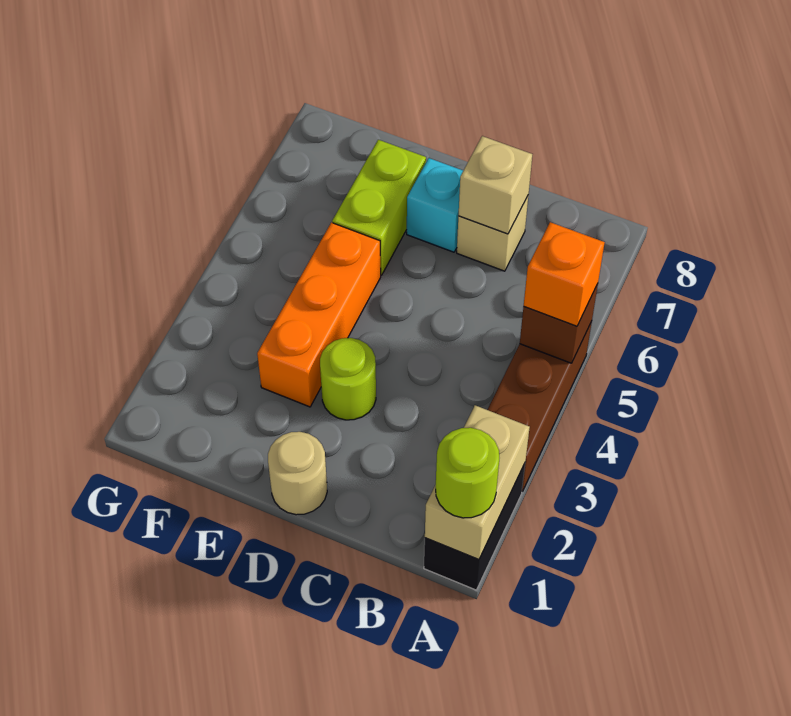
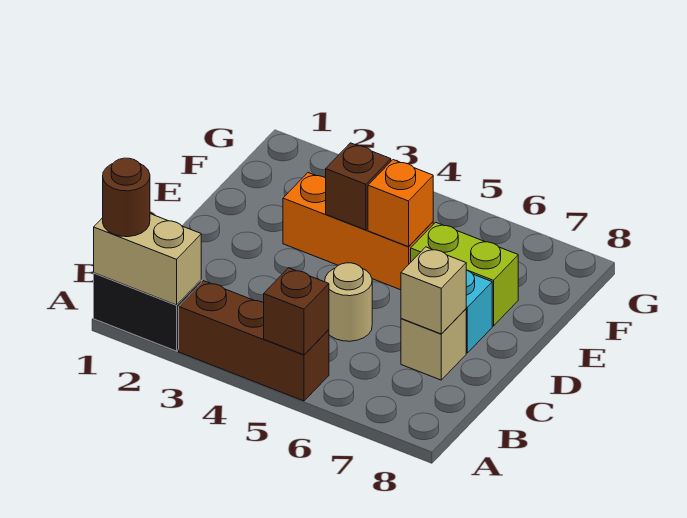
lime round brick A1 level 3 -> brown round brick A1 level 3
orange brick A5 level 3 -> orange brick E5 level 2
tan round brick D1 level 1 -> tan round brick C5 level 1
lime round brick D3 level 1 -> none
none -> brown brick E4 level 2

